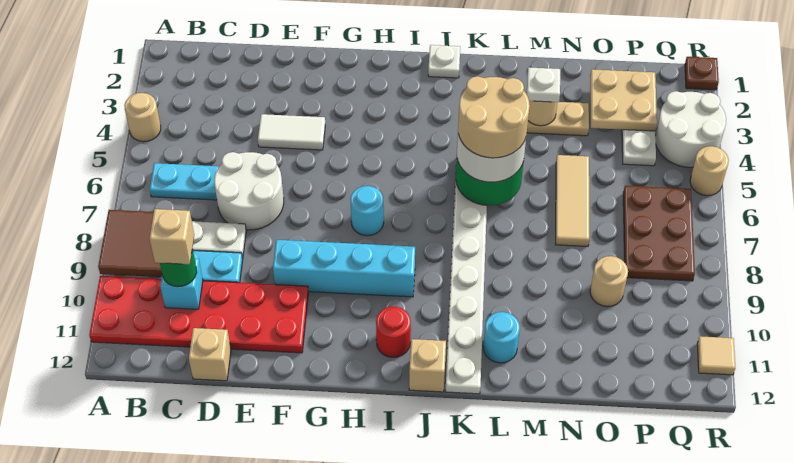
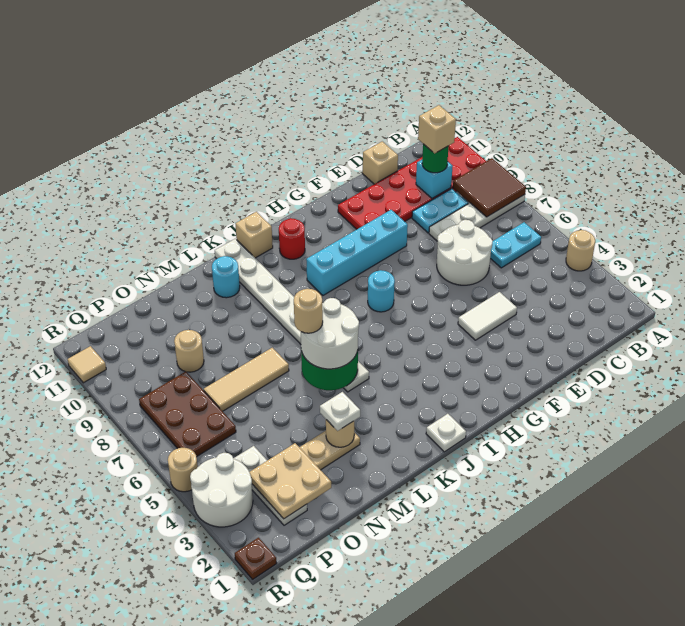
tan round brick K5:L6 level 4 -> tan round brick L6 level 4
tan tile N5:N7 level 1 -> tan tile M7:O7 level 1

